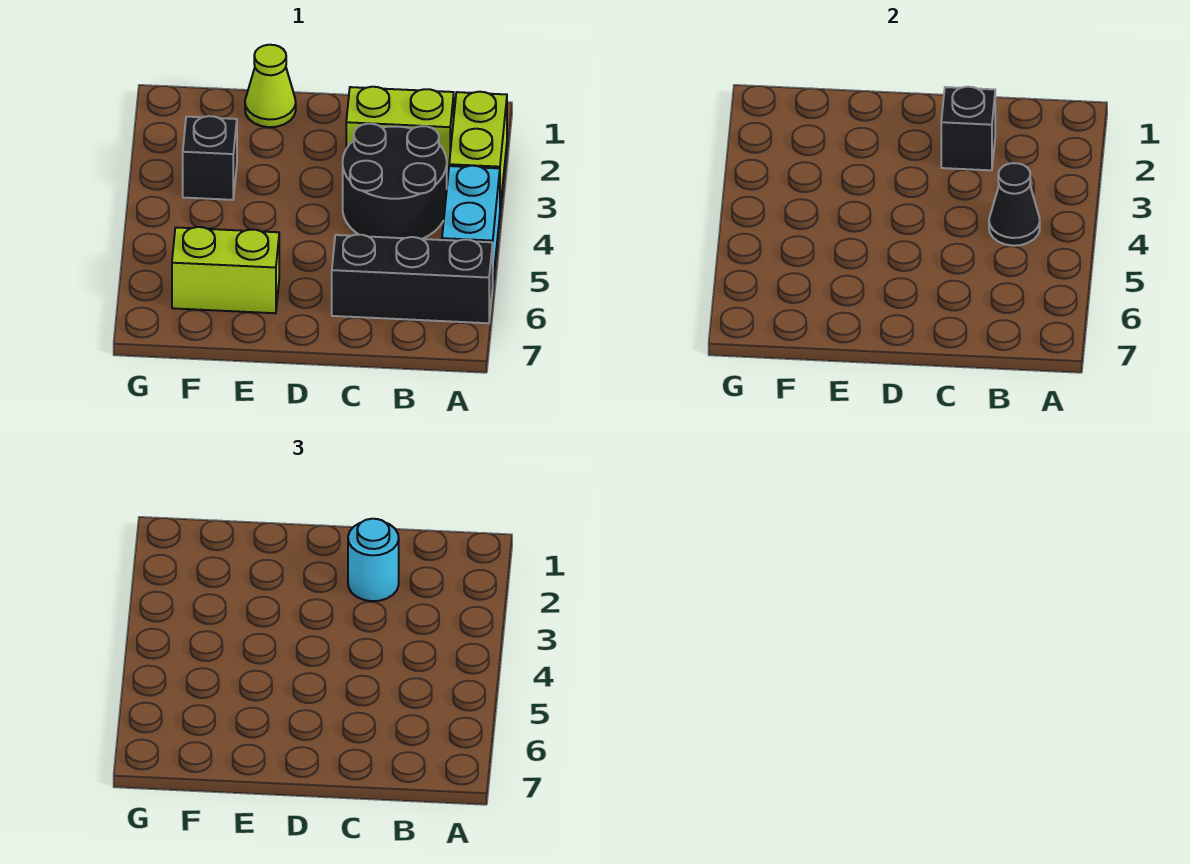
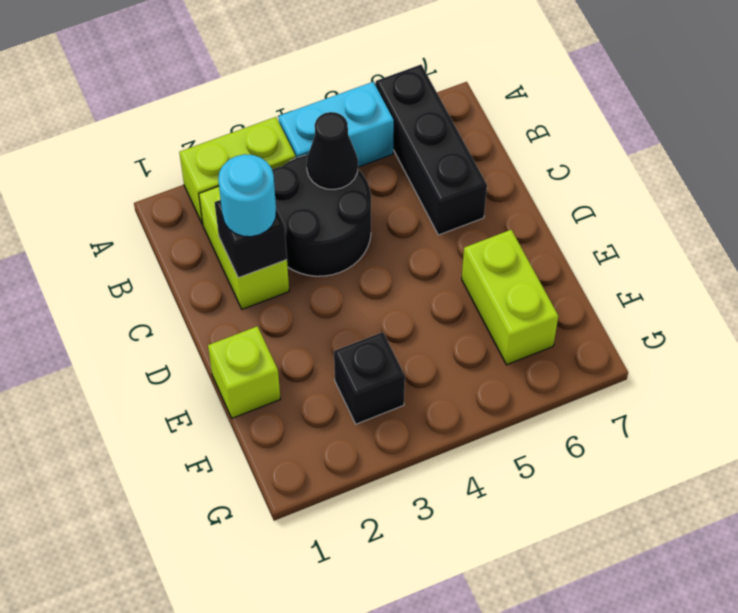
lime cone E1 level 1 -> lime brick E1 level 1

